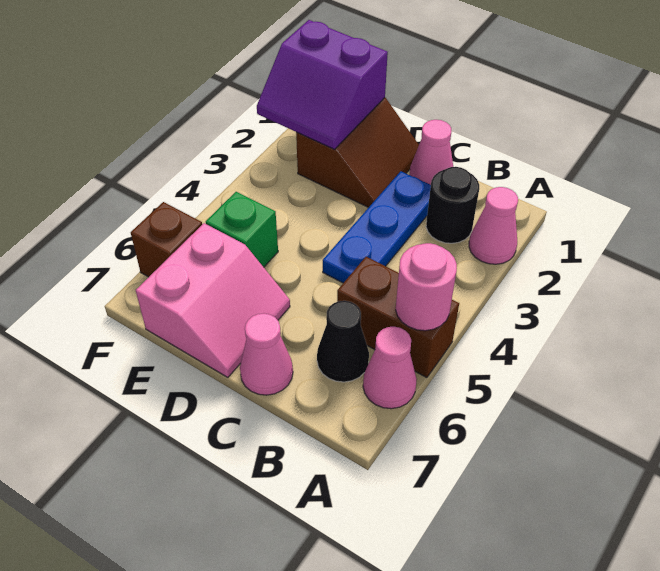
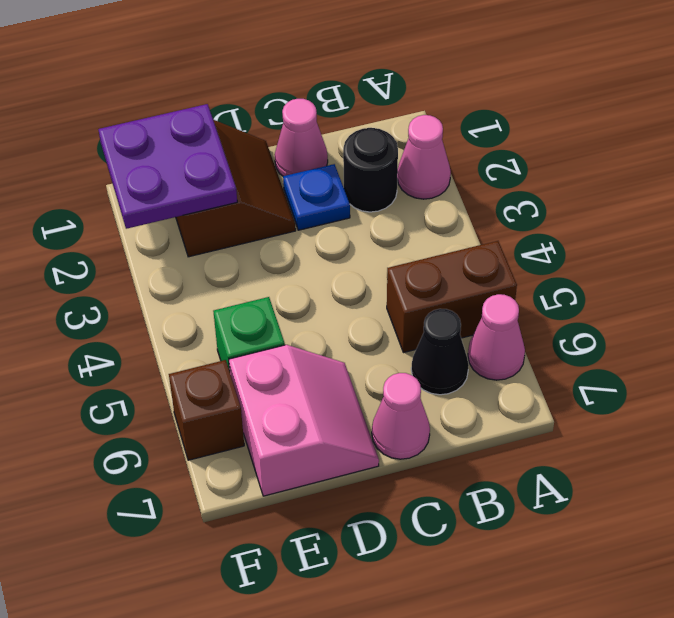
pink round brick A5 level 2 -> none
blue plate C2:C4 level 1 -> blue plate C2 level 1
purple slope E1:F2 level 2 top 1 -> purple plate E1:F2 level 2

